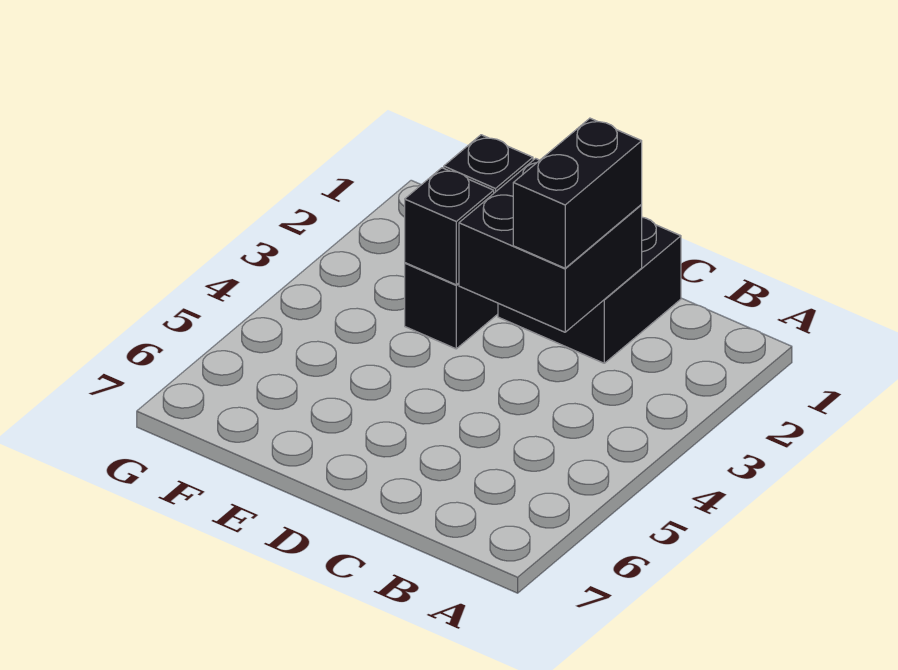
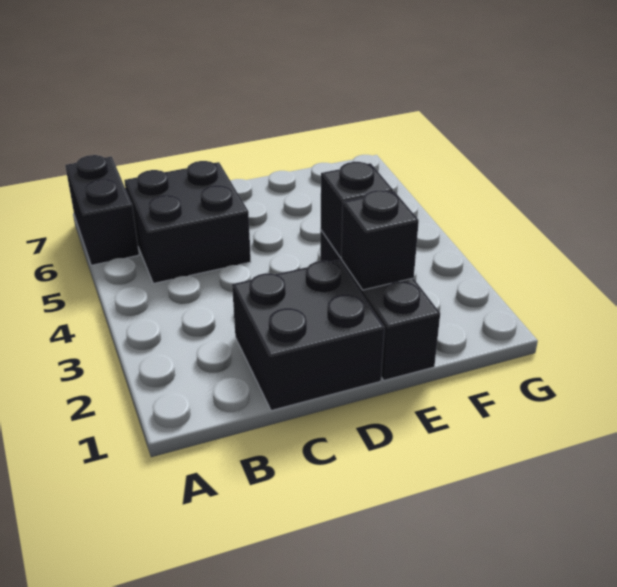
black brick C2:D3 level 2 -> black brick B5:C6 level 1
black brick C2:C3 level 3 -> black brick A6:A7 level 1

